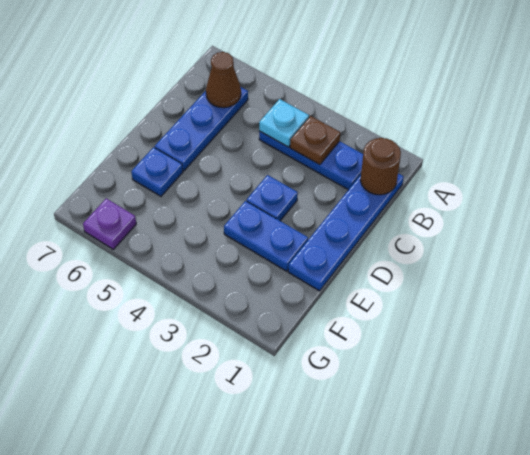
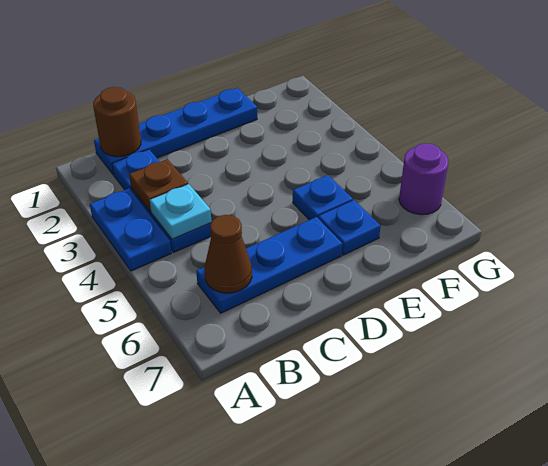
blue plate D3 level 1 -> blue plate E5 level 1
blue plate E2:E3 level 1 -> blue plate A3:A4 level 1
purple plate G6 level 1 -> purple round brick G6 level 1

